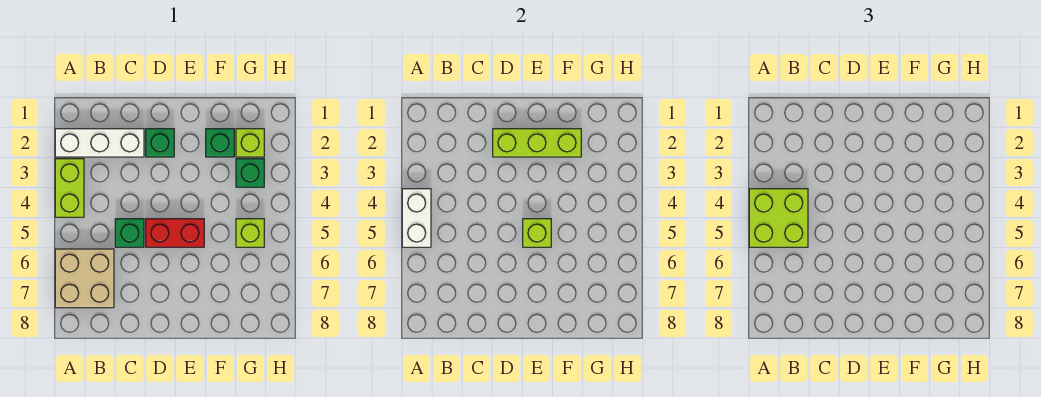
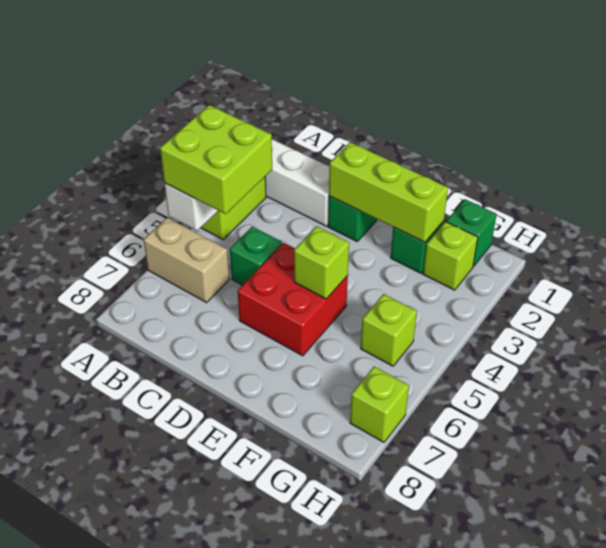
tan brick A6:B7 level 1 -> tan brick A6:B6 level 1
red brick D5:E5 level 1 -> red brick D5:E6 level 1
green brick G3 level 1 -> green brick G1 level 1
none -> lime brick H7 level 1

